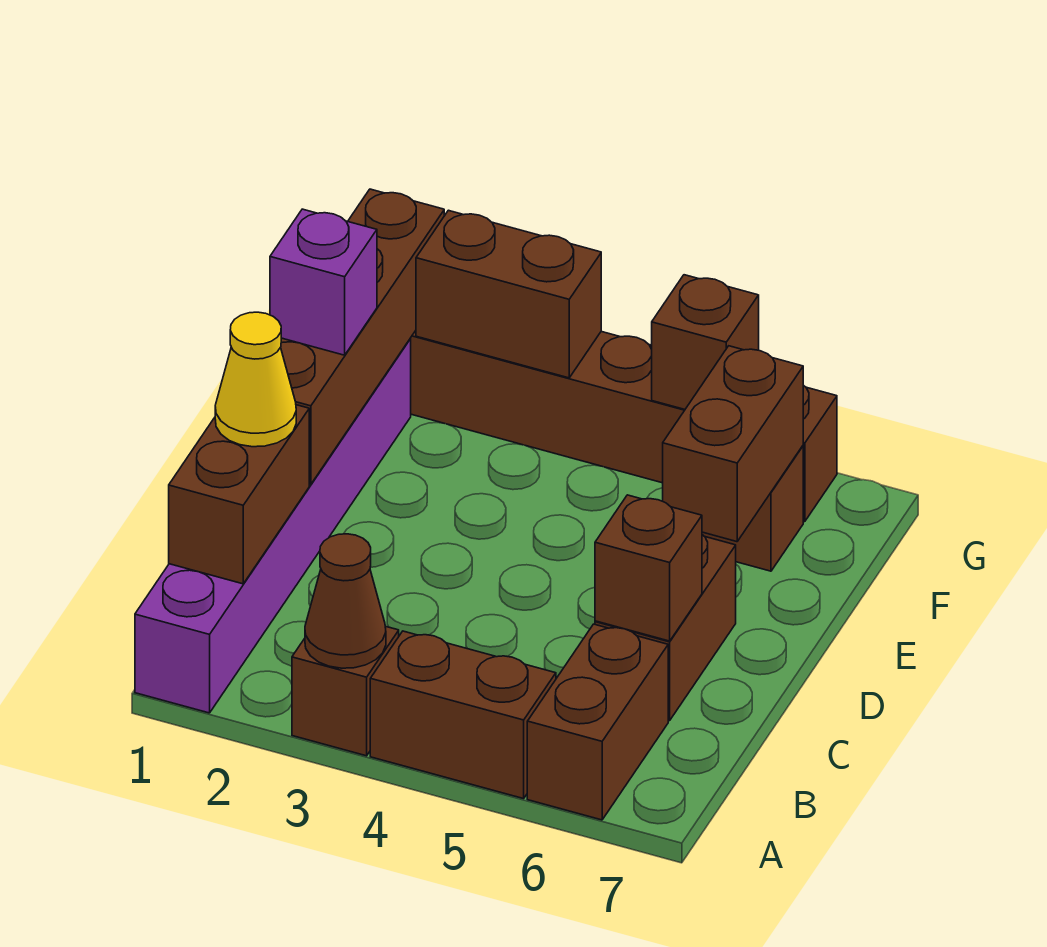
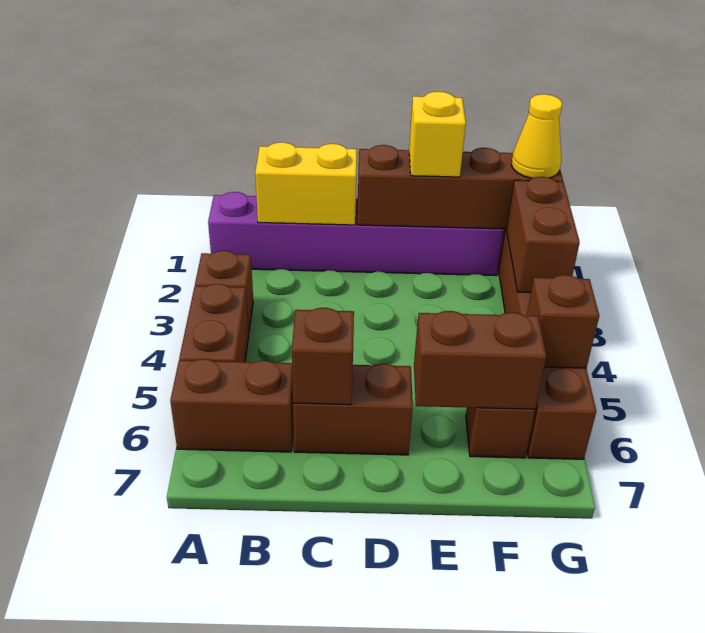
brown cone A3 level 2 -> none
brown brick B1:C1 level 2 -> yellow brick B1:C1 level 2
yellow cone C1 level 3 -> yellow cone G1 level 3
purple brick E1 level 3 -> yellow brick E1 level 3

